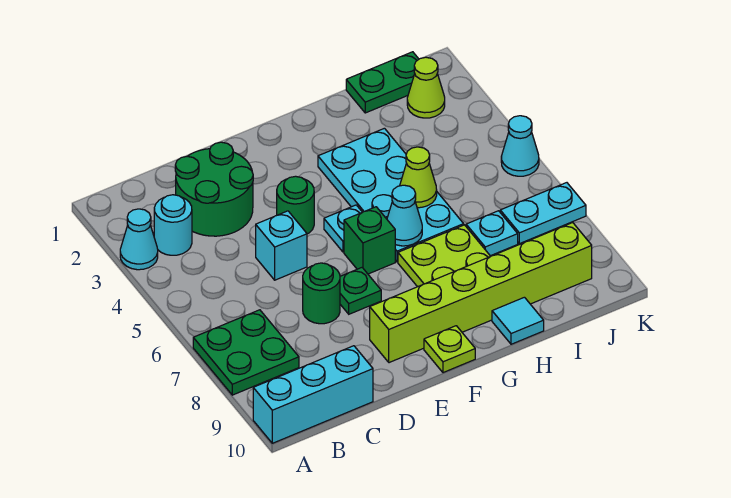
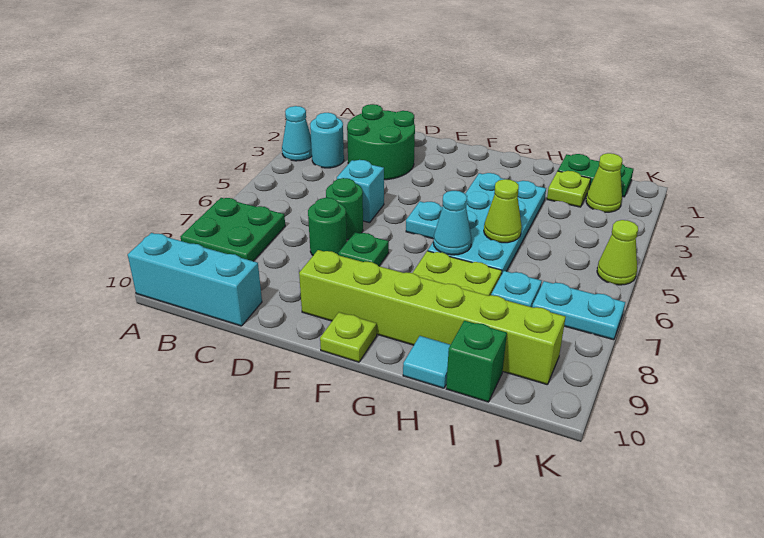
green round brick E4 level 1 -> green round brick D6 level 1
green brick F6 level 1 -> green brick I10 level 1
none -> lime plate I2 level 1
cyan cone K5 level 1 -> lime cone K5 level 1

